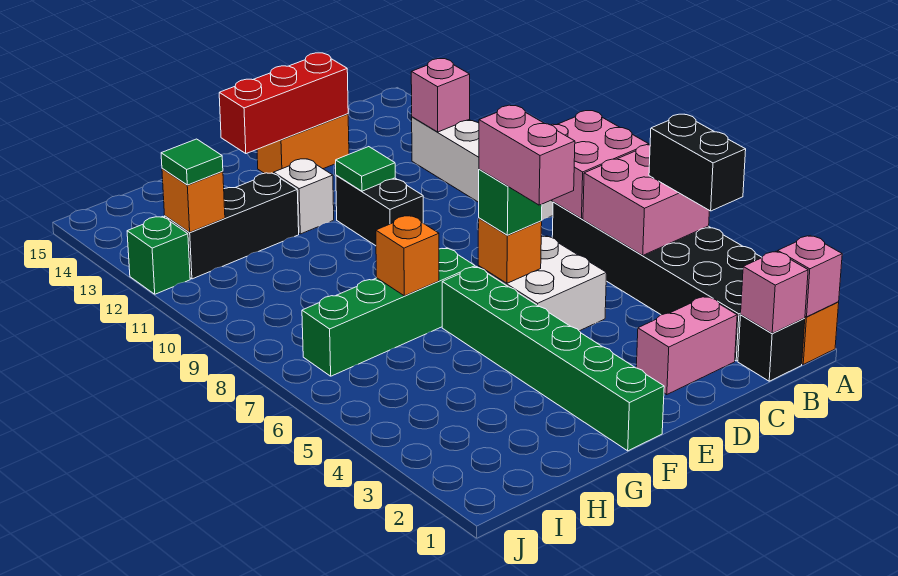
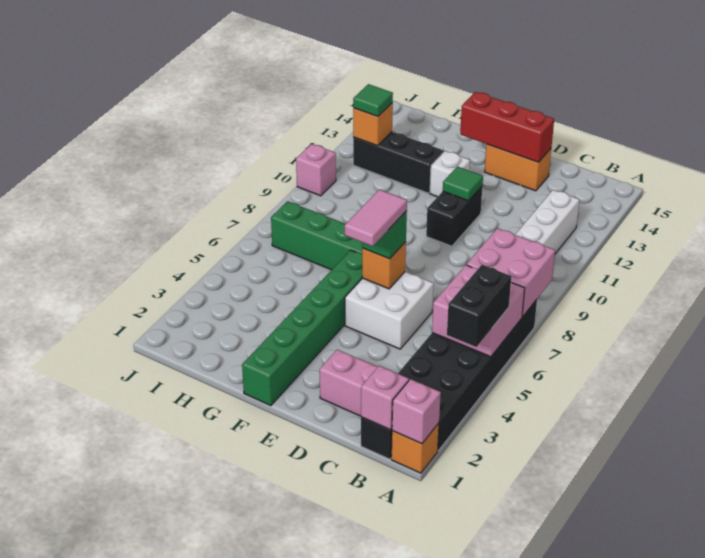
pink brick B12 level 2 -> pink brick J10 level 1
pink brick E5:E6 level 4 -> pink tile E5:E6 level 4
orange brick G7 level 2 -> none
green brick J12 level 1 -> none

